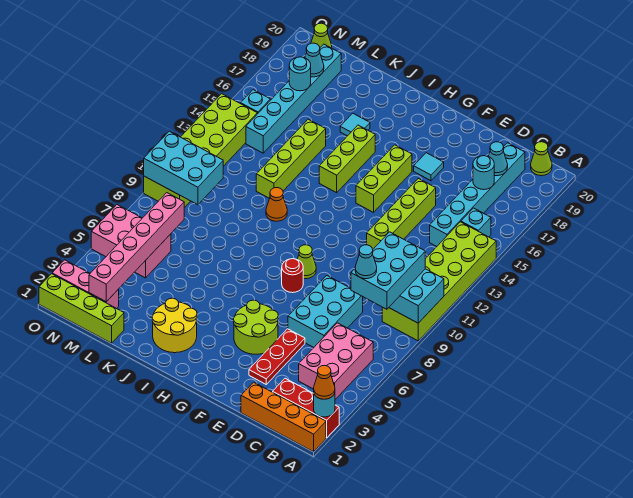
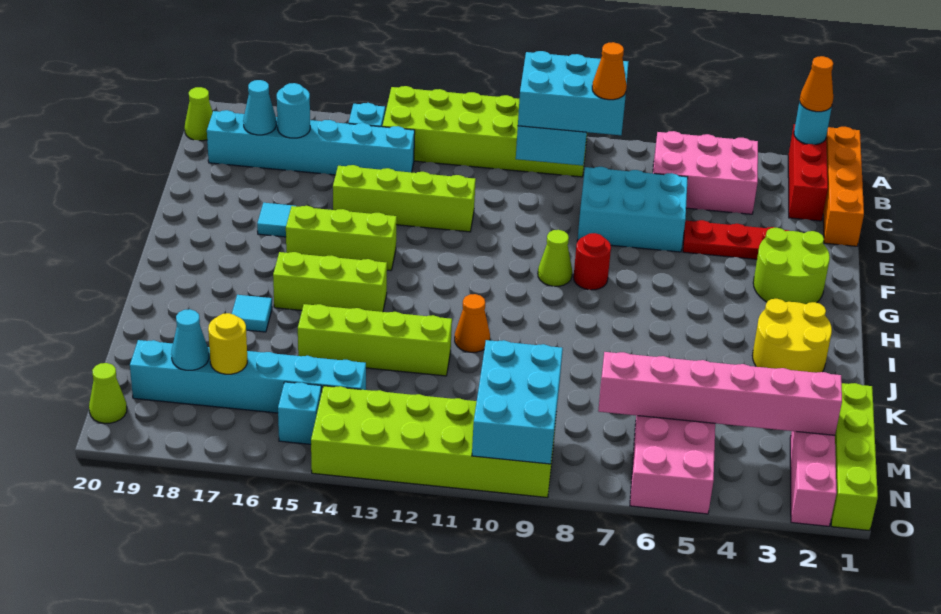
cyan cone C8 level 4 -> orange cone C8 level 4
lime round brick F4:G5 level 1 -> lime round brick F2:G3 level 1
cyan round brick M17 level 2 -> yellow round brick M17 level 2

